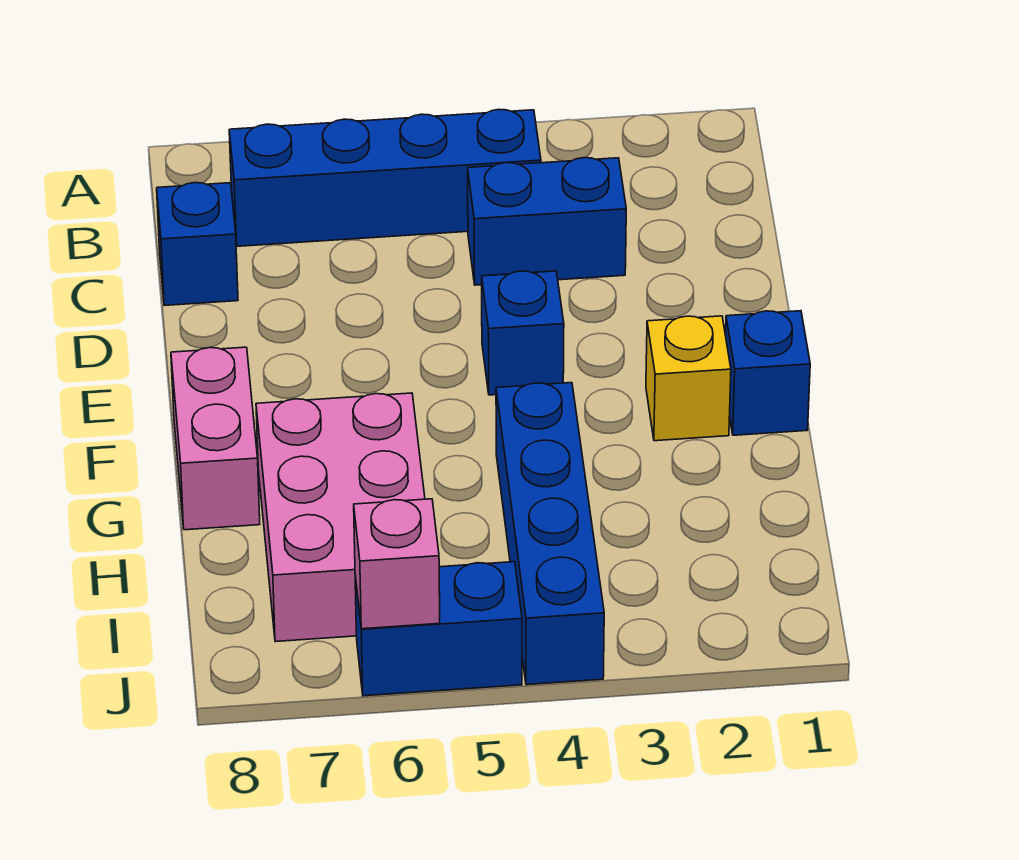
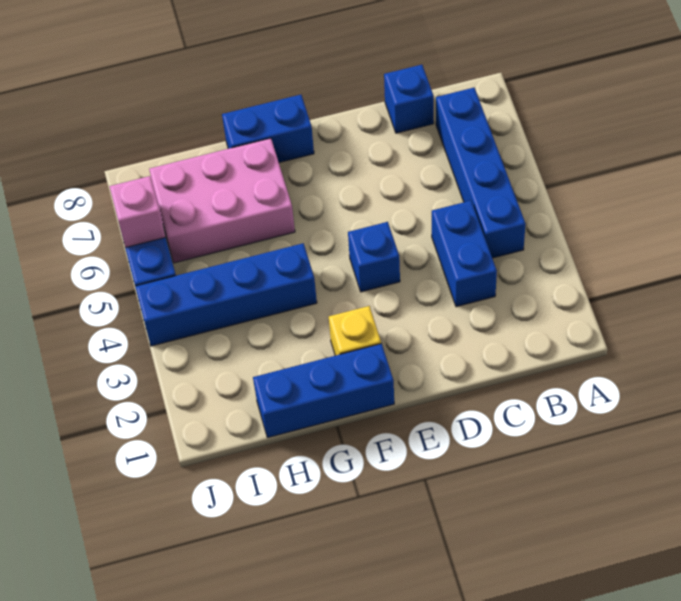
blue brick F1 level 1 -> blue brick F1:H1 level 1
pink brick F8:G8 level 1 -> blue brick F8:G8 level 1

